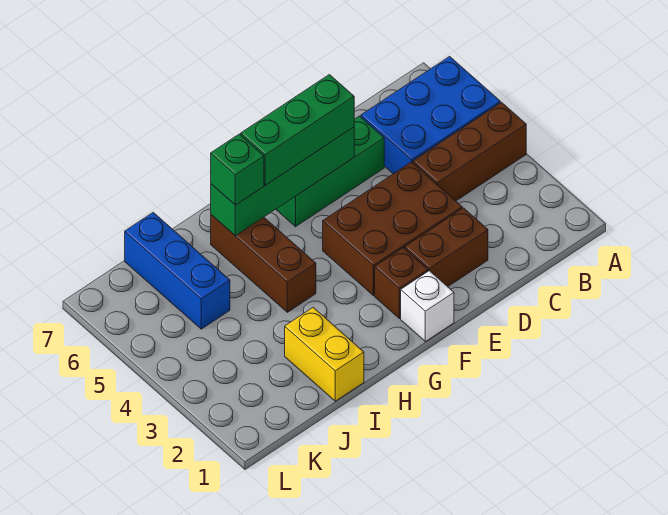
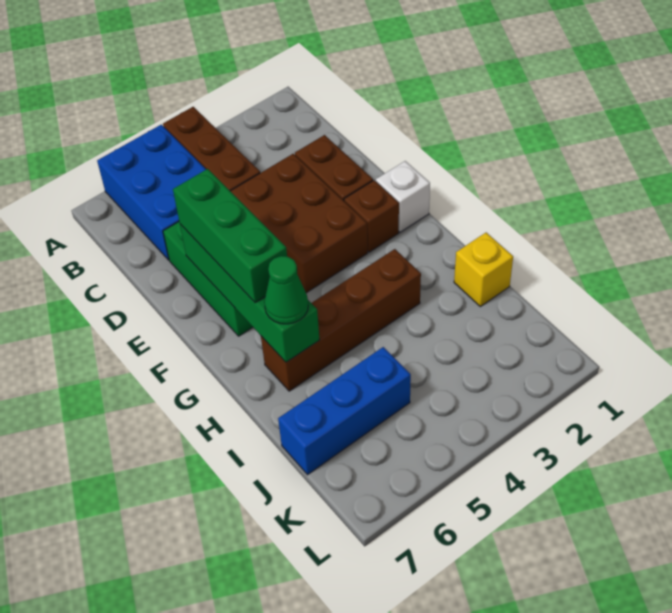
brown brick H4:H6 level 1 -> brown brick H3:H6 level 1
green brick H6 level 3 -> green cone H6 level 3
yellow brick I1:I2 level 1 -> yellow brick I1 level 1

